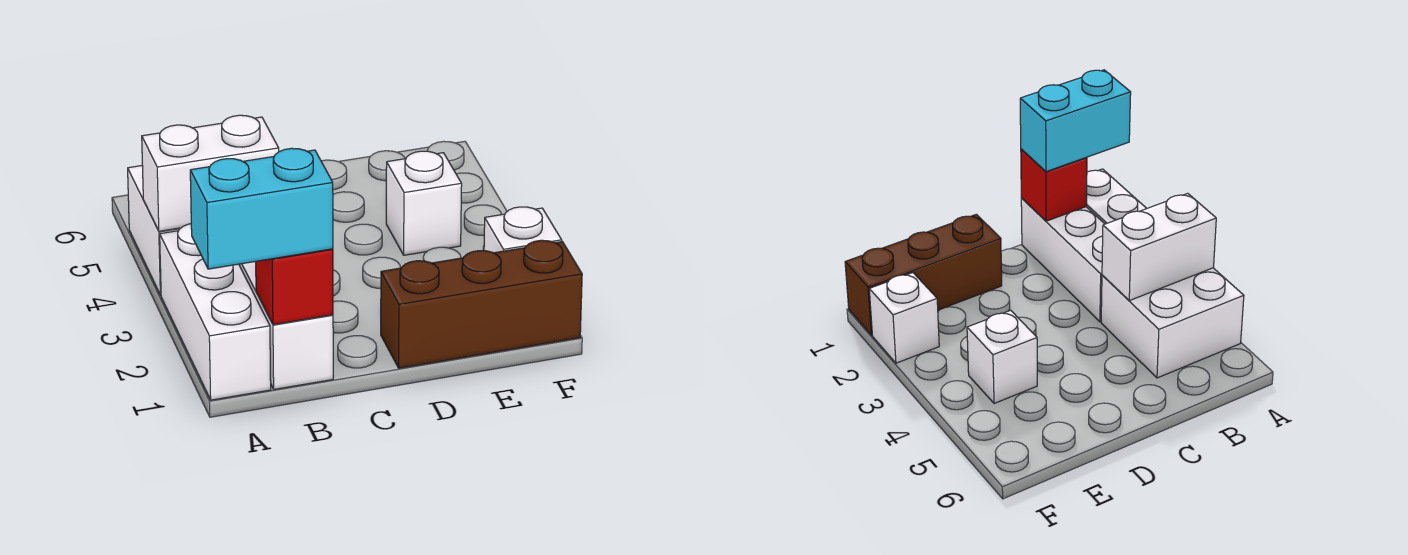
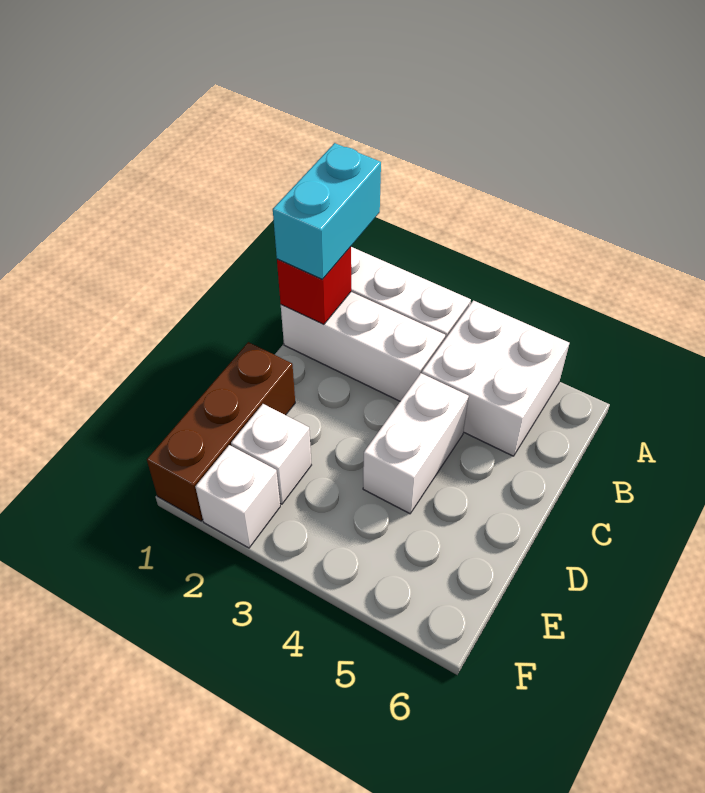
white brick A4:B4 level 2 -> white brick C4:D4 level 1
white brick E4 level 1 -> white brick E2 level 1

